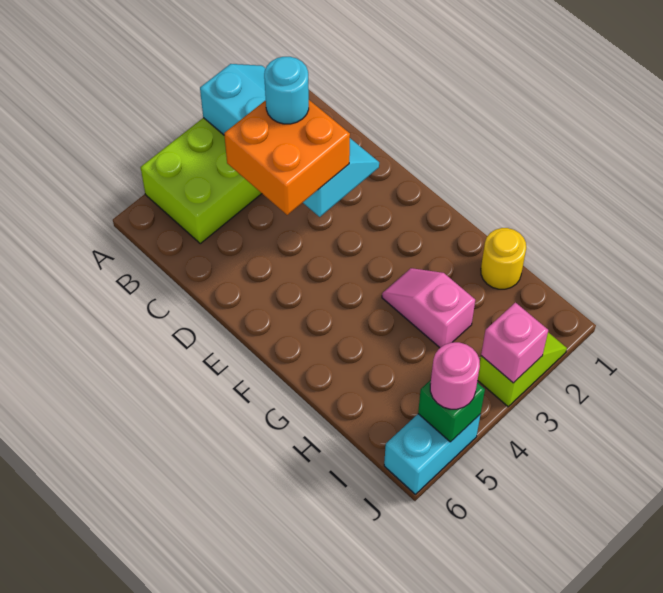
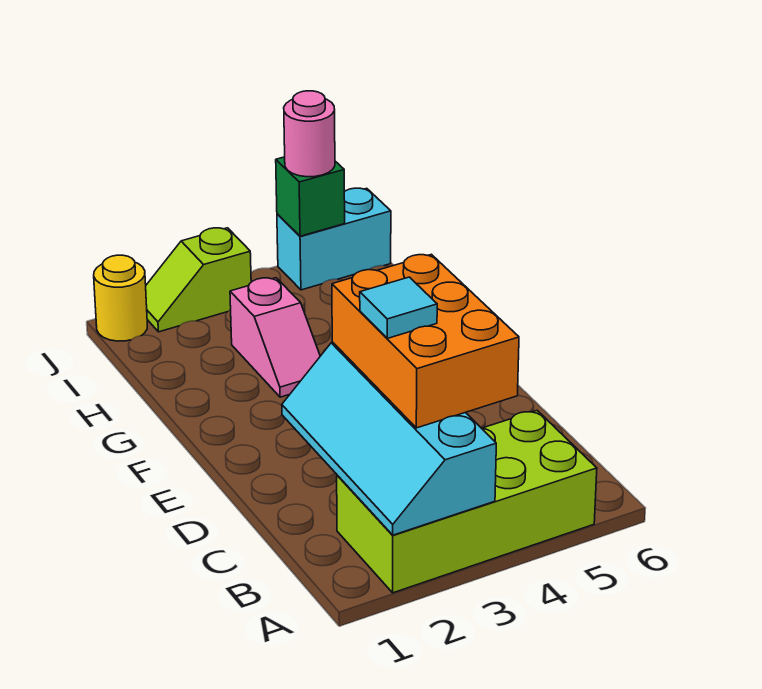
orange brick C3:D4 level 3 -> orange brick B3:D4 level 3
cyan round brick C3 level 4 -> cyan tile C3 level 4
yellow round brick H1 level 1 -> yellow round brick J1 level 1
pink brick J3 level 2 -> none

